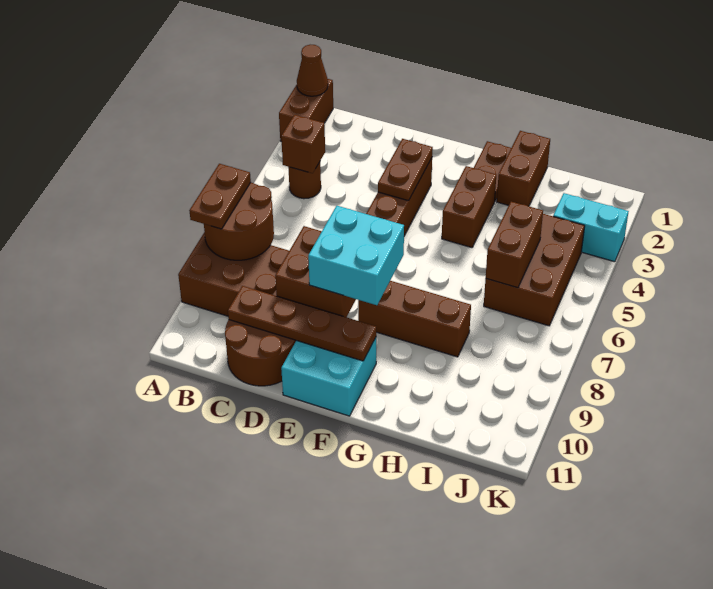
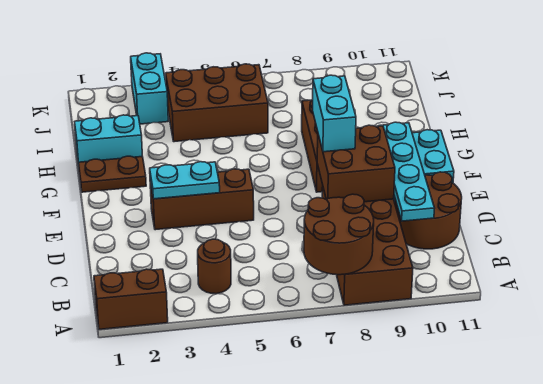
brown cone A1 level 2 -> none
brown plate A7:A8 level 3 -> none
brown brick B4 level 2 -> none
brown plate C10:F10 level 2 -> cyan plate C10:F10 level 2
brown plate E3:E4 level 2 -> cyan plate E3:E4 level 2
cyan brick E8:F9 level 3 -> cyan brick E8:F8 level 3
brown brick G3:G4 level 1 -> none
brown brick H1:H2 level 1 -> cyan brick H1:H2 level 1
brown brick I5:I6 level 2 -> none

